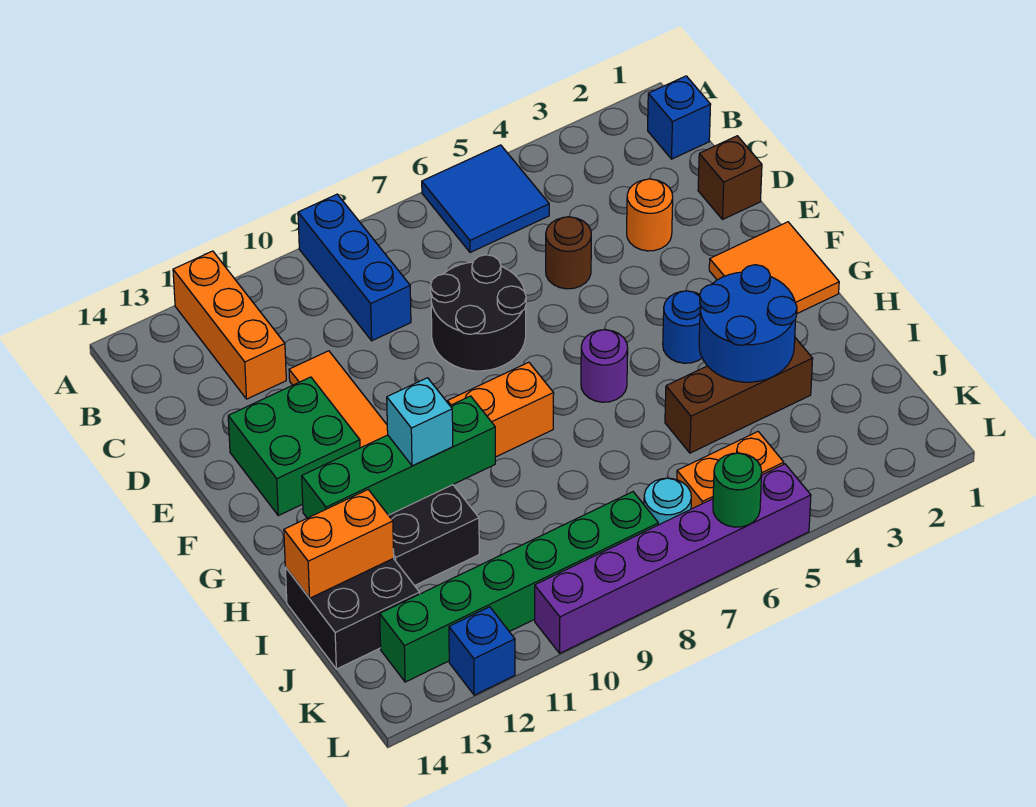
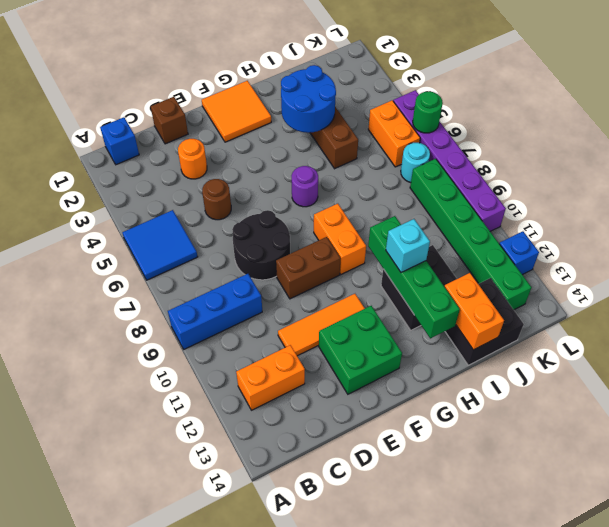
orange brick A12:C12 level 1 -> orange brick B12:C12 level 1
none -> brown brick E9:F9 level 1
blue round brick G4 level 1 -> none

